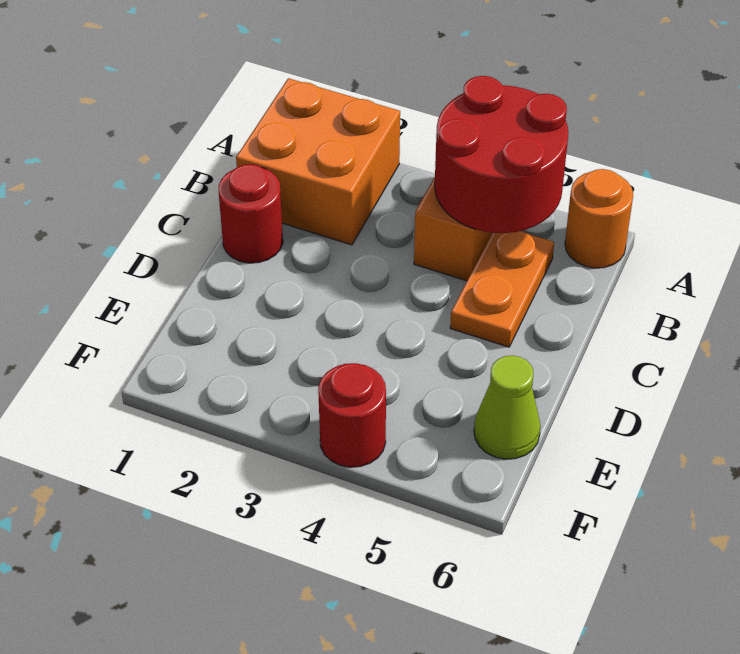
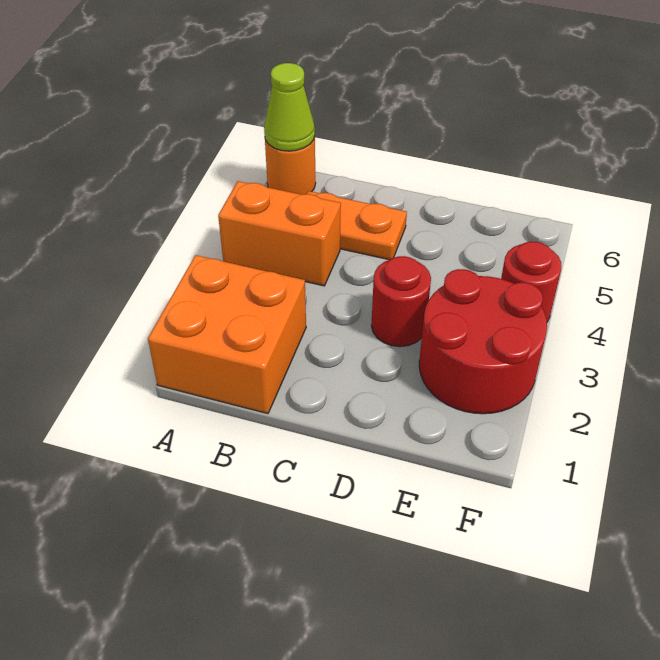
red round brick A4:B5 level 2 -> red round brick E2:F3 level 1
red round brick C1 level 1 -> red round brick D3 level 1
lime cone E6 level 1 -> lime cone A6 level 2

